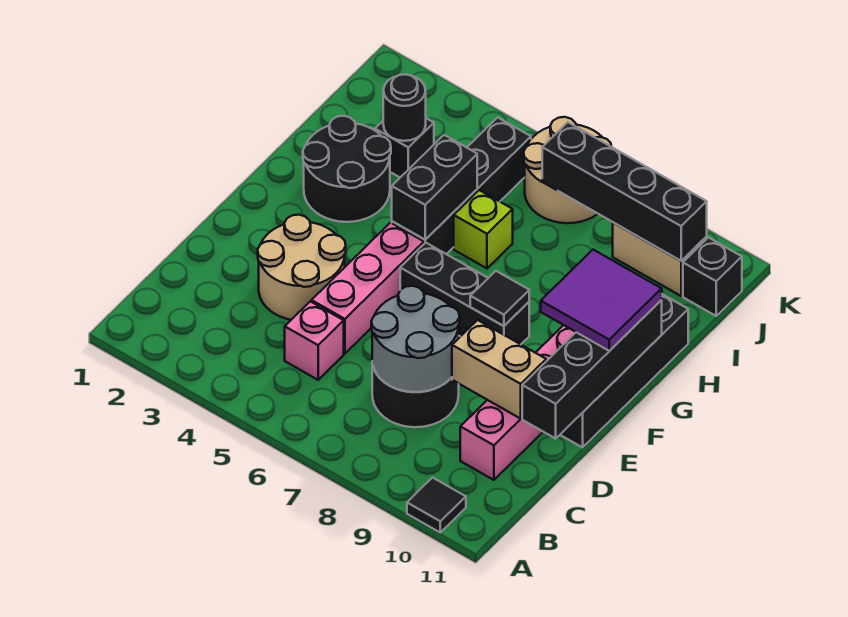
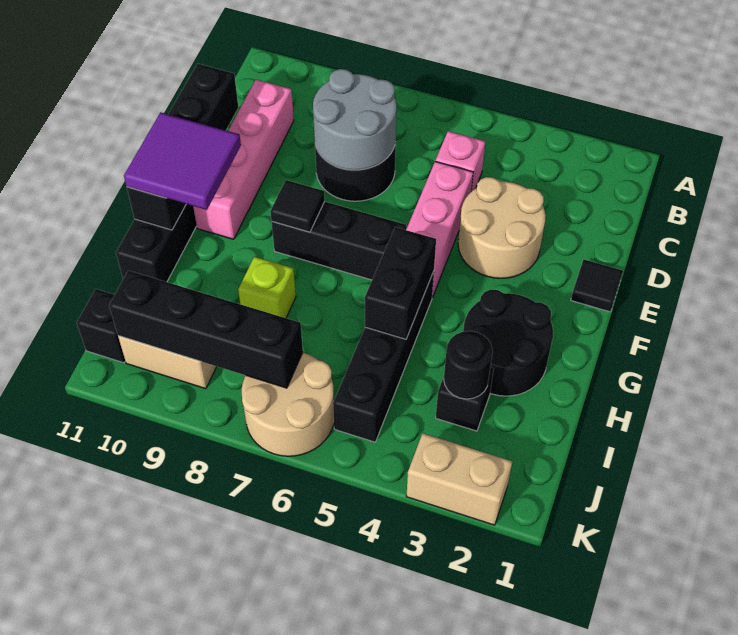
black tile A10 level 1 -> black tile E1 level 1
tan brick D9:D10 level 2 -> tan brick K2:K3 level 1
lime brick H6 level 1 -> lime brick H8 level 1

